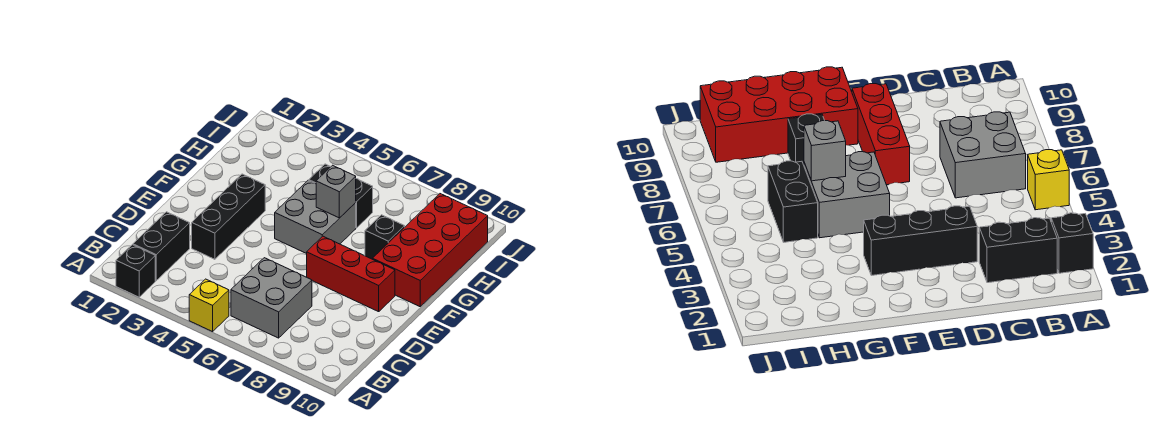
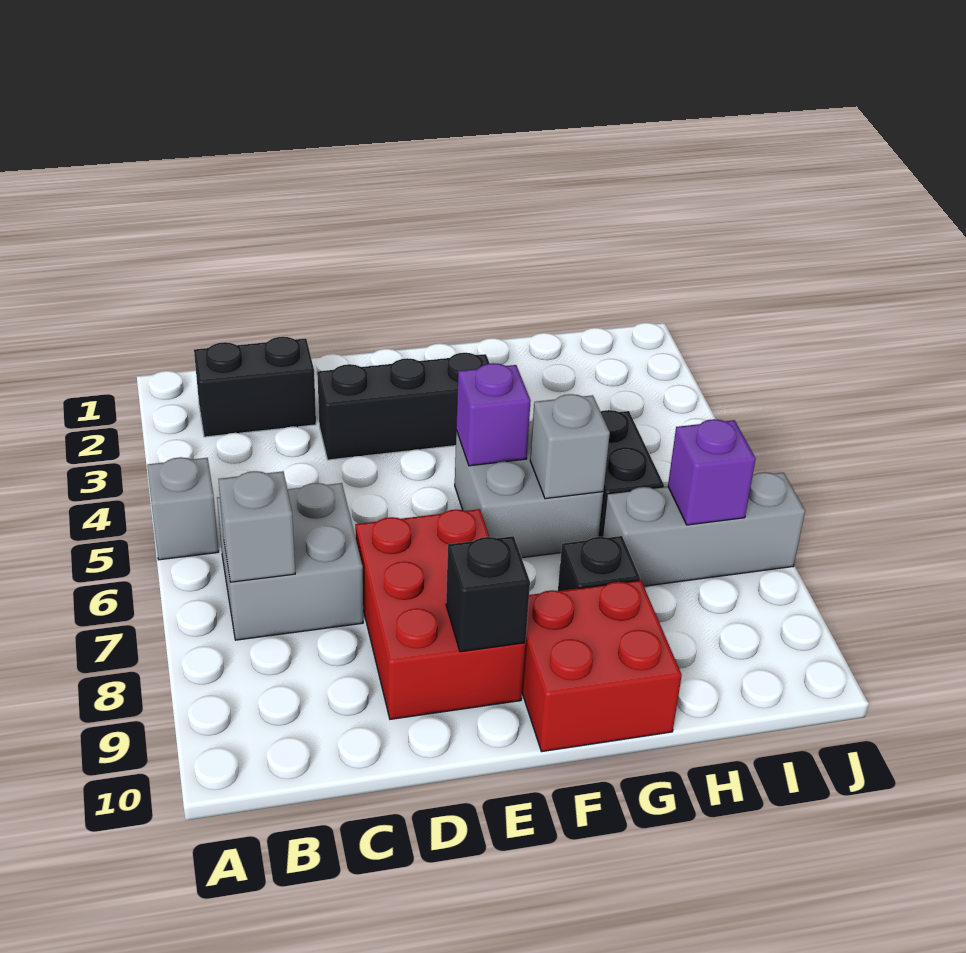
black brick A2 level 1 -> black brick E9 level 2
yellow brick A5 level 1 -> grey brick A5 level 1
none -> grey brick B7 level 2
red brick E7:E9 level 1 -> red brick D7:E9 level 1
none -> purple brick F5 level 2
red brick F9:I10 level 1 -> red brick F9:G10 level 1
none -> grey brick H7:J7 level 1
none -> purple brick I7 level 2

